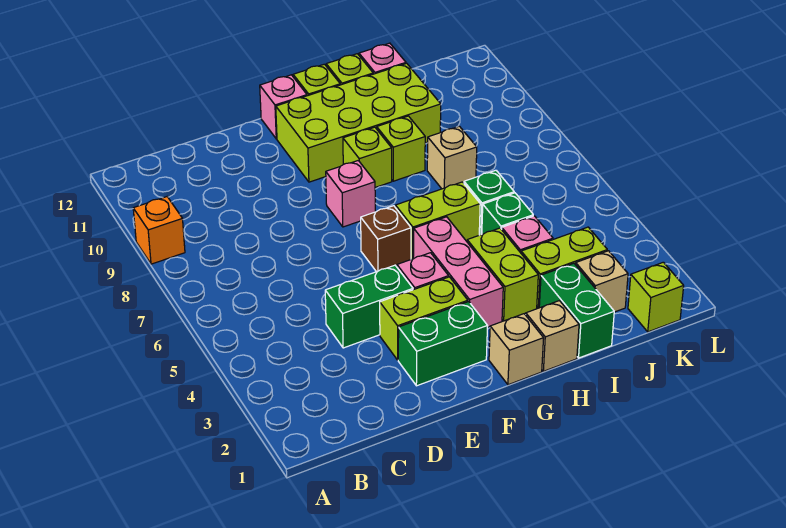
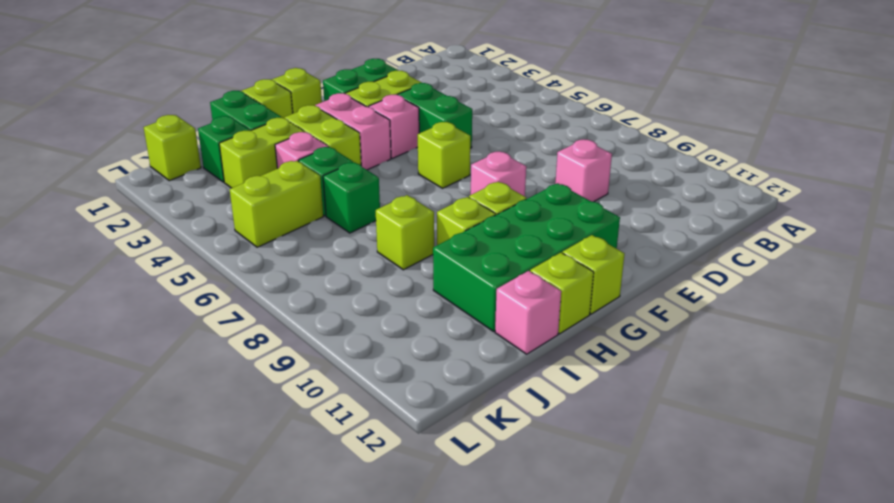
orange brick A9 level 1 -> none
green brick D4:E4 level 1 -> green brick E4:E5 level 1
brown brick F6 level 1 -> lime brick F6 level 1
lime brick F10:I11 level 1 -> green brick F10:I11 level 1
pink brick F12 level 1 -> pink brick D9 level 1
tan brick G1 level 1 -> lime brick G1 level 1
pink brick G3:G5 level 1 -> pink brick G3:G4 level 1
lime brick G6:H6 level 1 -> lime brick J5:K5 level 1
tan brick H1 level 1 -> lime brick H1 level 1
tan brick I8 level 1 -> lime brick I8 level 1
tan brick J2 level 1 -> green brick J2 level 1

